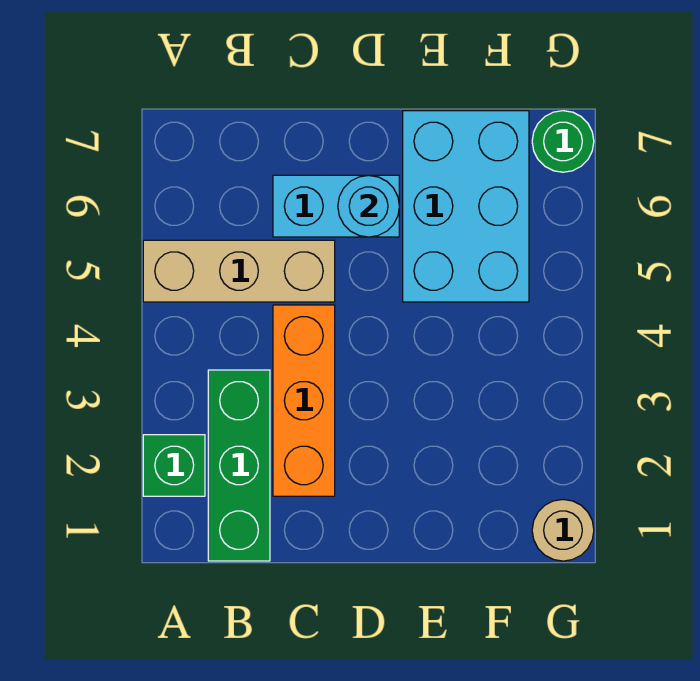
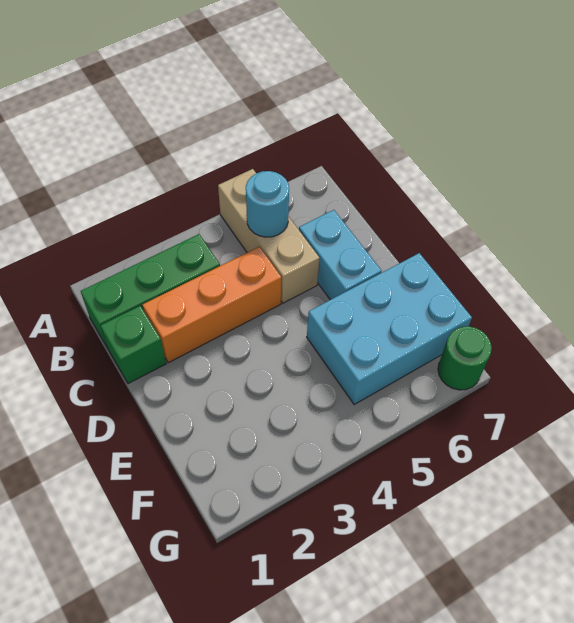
green brick A2 level 1 -> green brick C1 level 1
cyan round brick D6 level 2 -> cyan round brick B5 level 2
tan round brick G1 level 1 -> none

